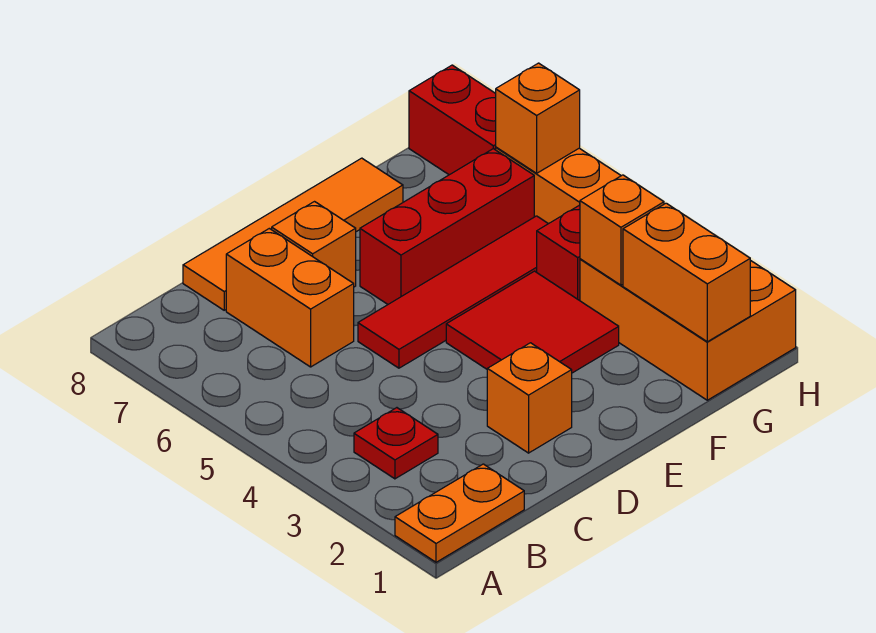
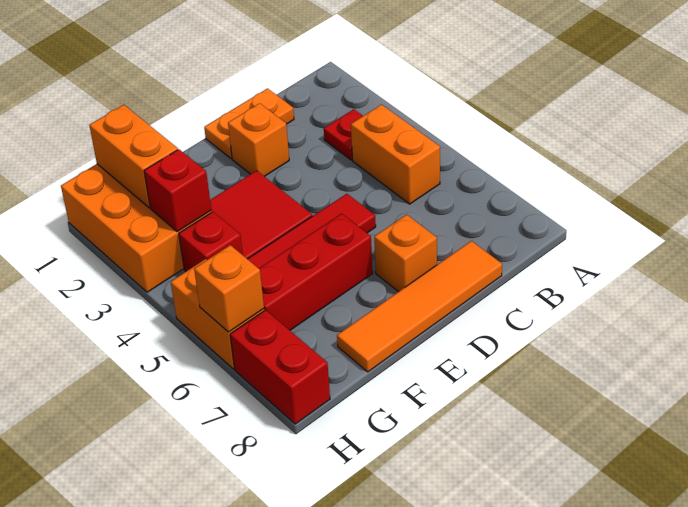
orange plate A1:B1 level 1 -> orange plate C1:D1 level 1
orange brick C6:C7 level 1 -> orange brick B4:B5 level 1
orange brick G3 level 2 -> red brick G3 level 2

